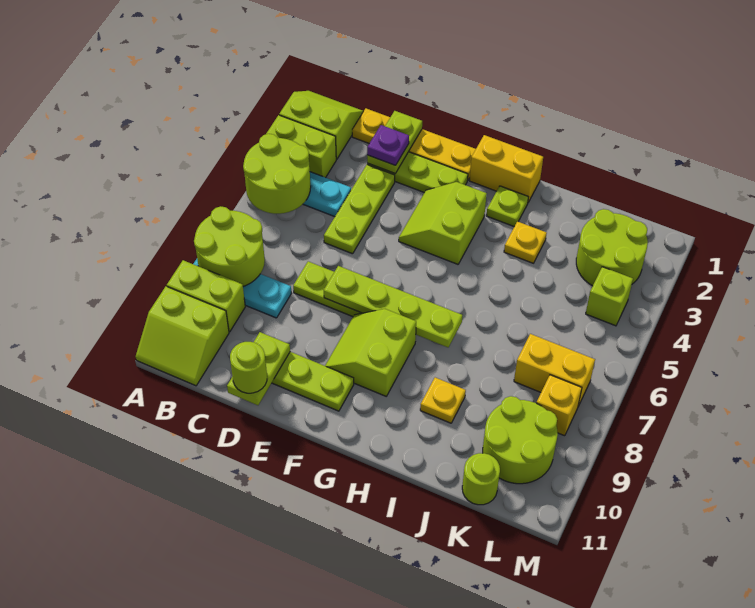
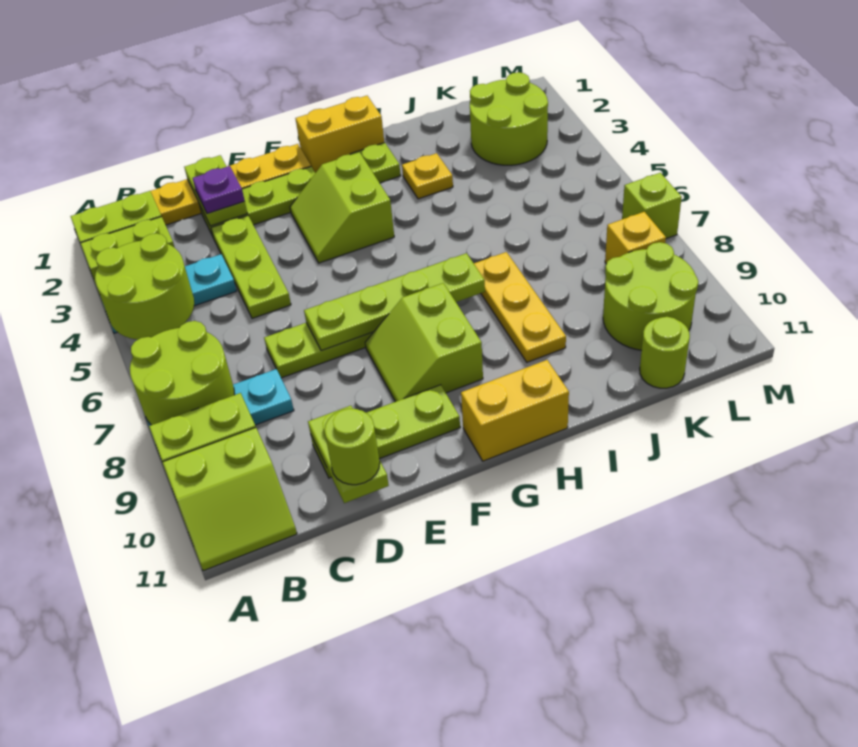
yellow plate I9 level 1 -> yellow plate I7:I9 level 1
yellow brick K7:L7 level 1 -> yellow brick G11:H11 level 1
lime brick L4 level 1 -> lime brick M7 level 1

